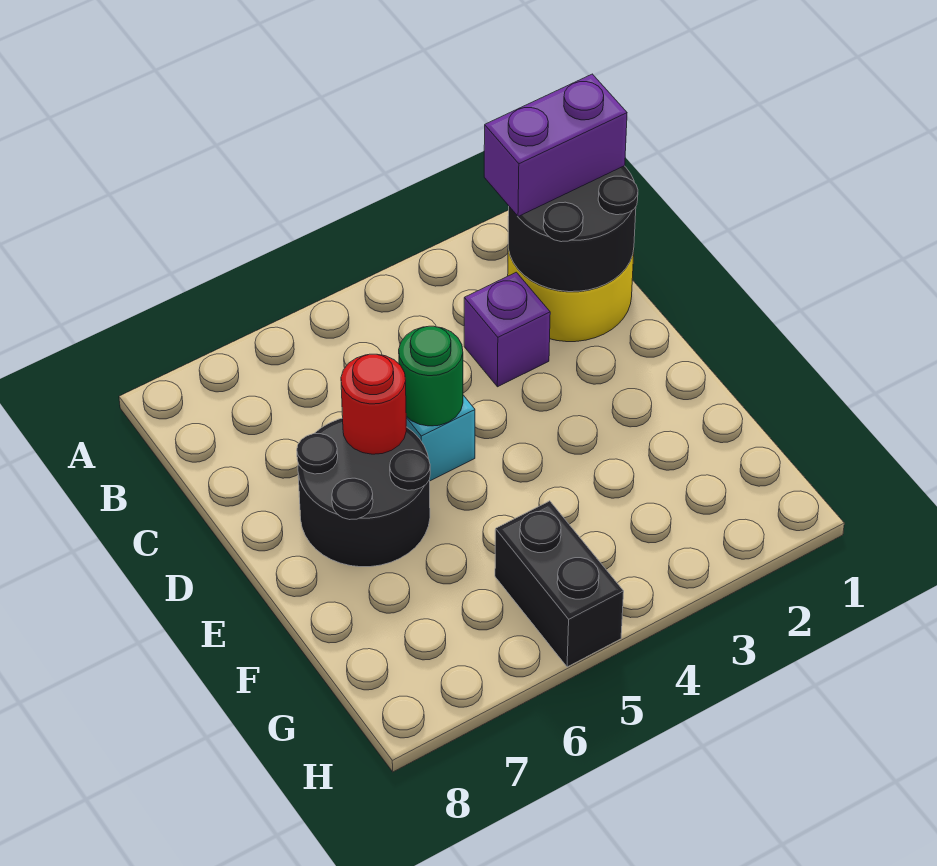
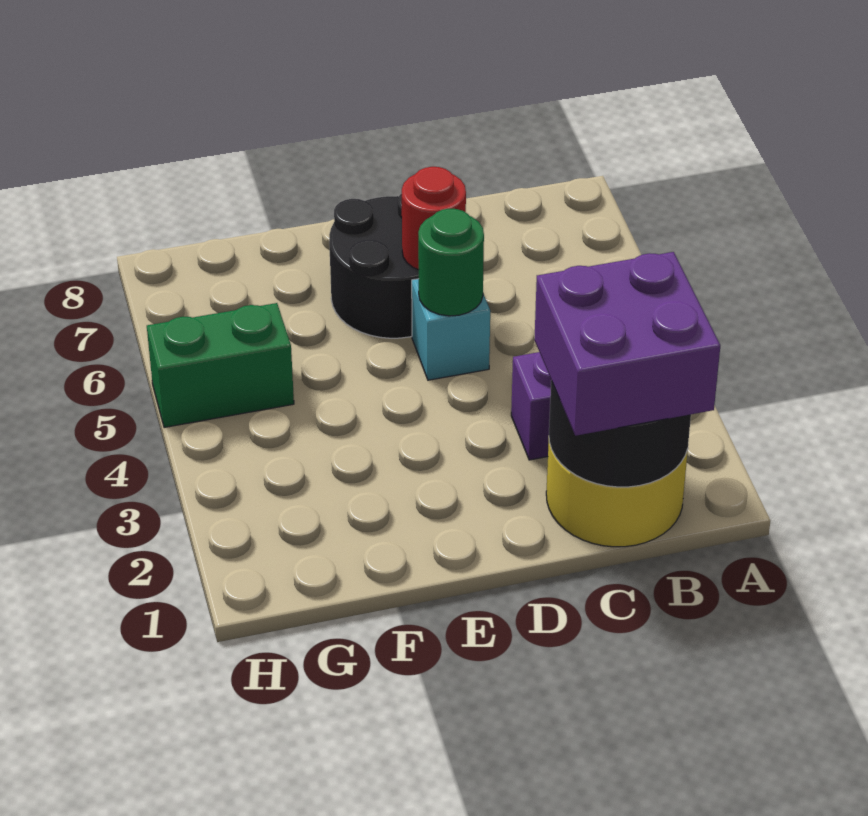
purple brick B1:B2 level 3 -> purple brick B1:C2 level 3
black brick G5:H5 level 1 -> green brick G5:H5 level 1

